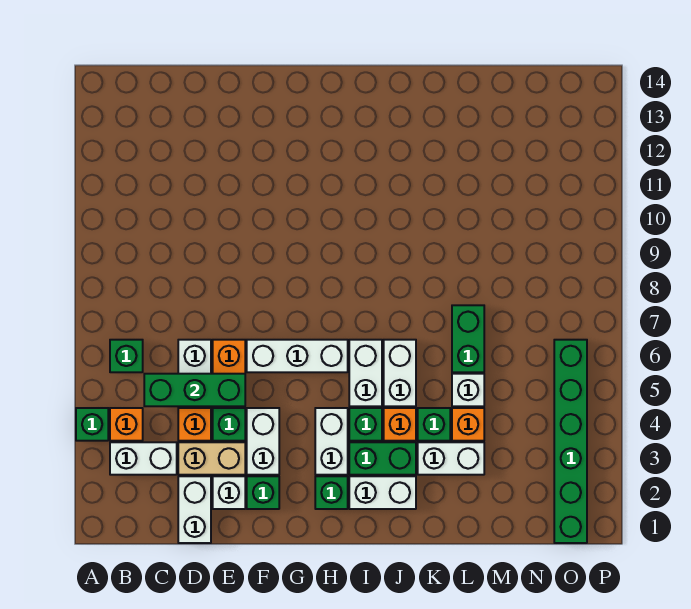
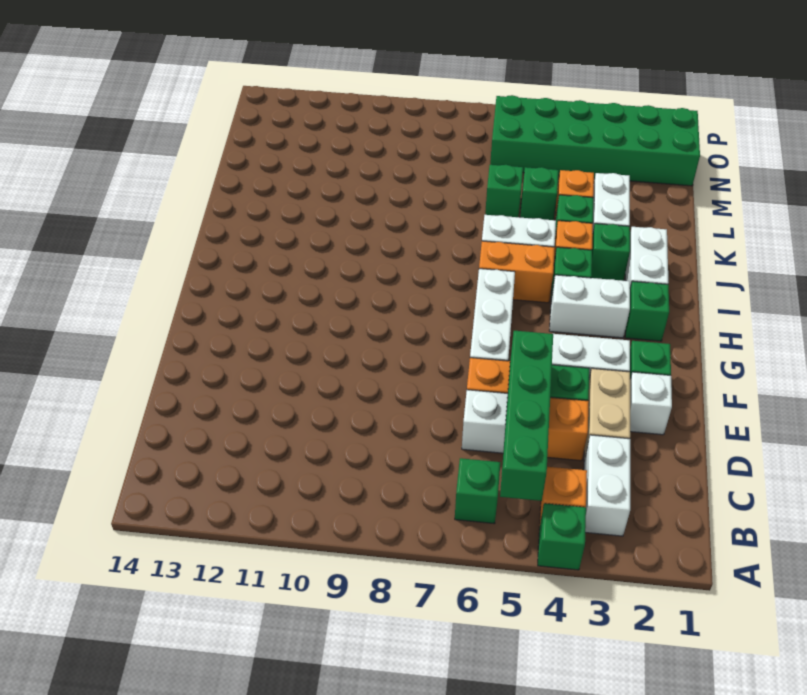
green brick C5:E5 level 2 -> green brick B5:E5 level 2
white brick D1:D2 level 1 -> none
green brick I3:J3 level 1 -> green brick J3 level 1
white brick I5:I6 level 1 -> orange brick I5:I6 level 1
white brick L5 level 1 -> green brick L5 level 1
green brick L6:L7 level 1 -> green brick L6 level 1
green brick O1:O6 level 1 -> green brick N1:O6 level 1

